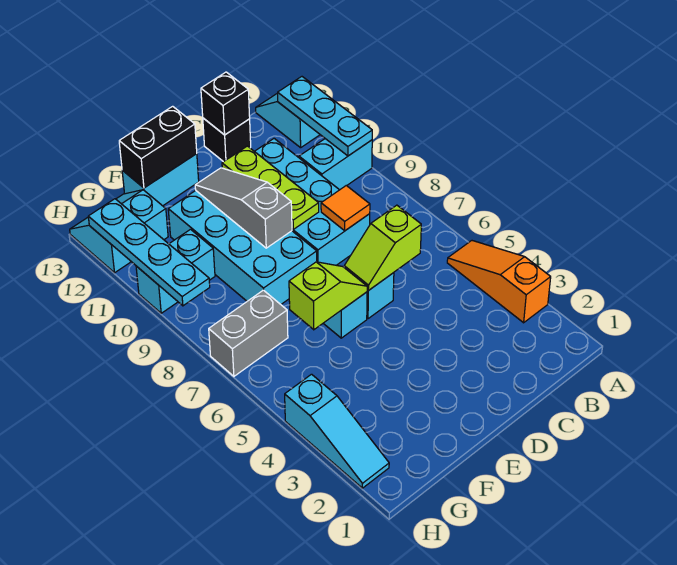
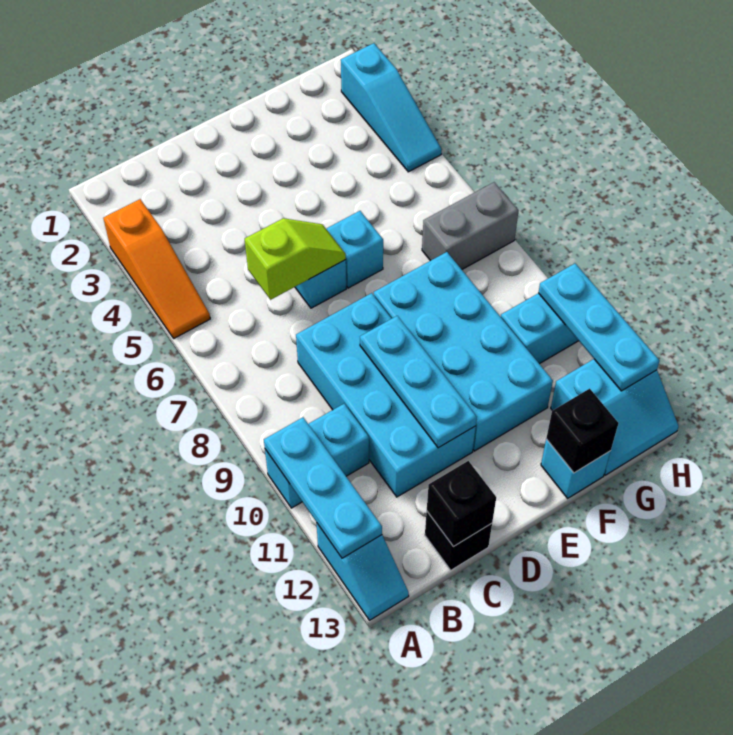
orange tile C8 level 2 -> none
lime plate D9:D11 level 2 -> cyan plate D9:D11 level 2
lime slope E6:F6 level 2 top F -> none
grey slope E9:E11 level 2 top 9 -> none
cyan brick E13:F13 level 1 -> cyan brick F13 level 1
black brick E13:F13 level 2 -> black brick F13 level 2
cyan slope H2:H4 level 1 top 4 -> cyan slope H2:H4 level 1 top 2
cyan plate H9:H12 level 2 -> cyan plate H10:H12 level 2

